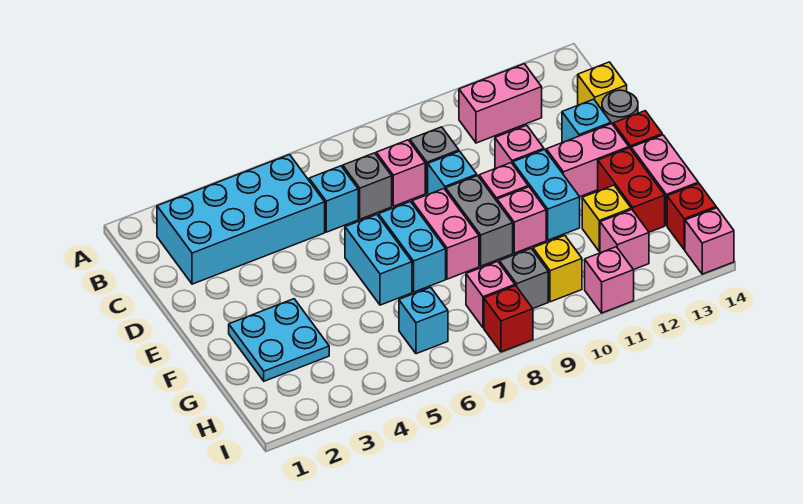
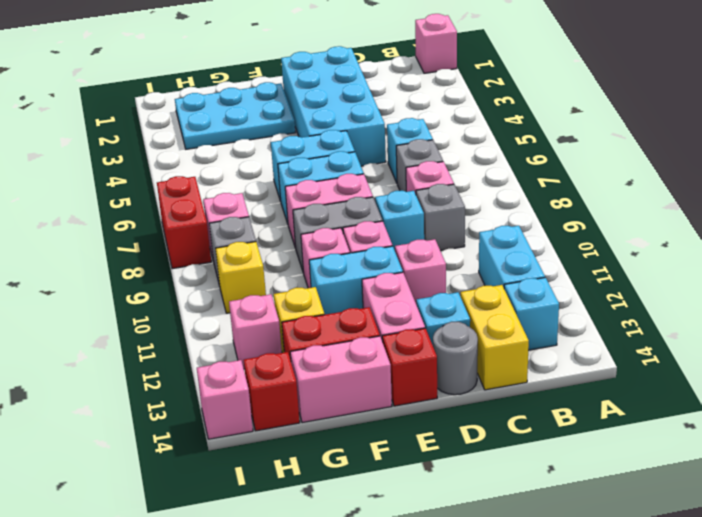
cyan brick B2:C5 level 1 -> cyan brick D2:E5 level 1
pink brick B11:B12 level 1 -> cyan brick B11:B12 level 1
yellow brick C14 level 1 -> yellow brick C13:C14 level 1
cyan plate F2:G3 level 1 -> cyan plate F2:H3 level 1
cyan brick H6 level 1 -> cyan brick B13 level 1
red brick I8 level 1 -> red brick I7:I8 level 1
pink brick I11 level 1 -> pink brick A1 level 1

